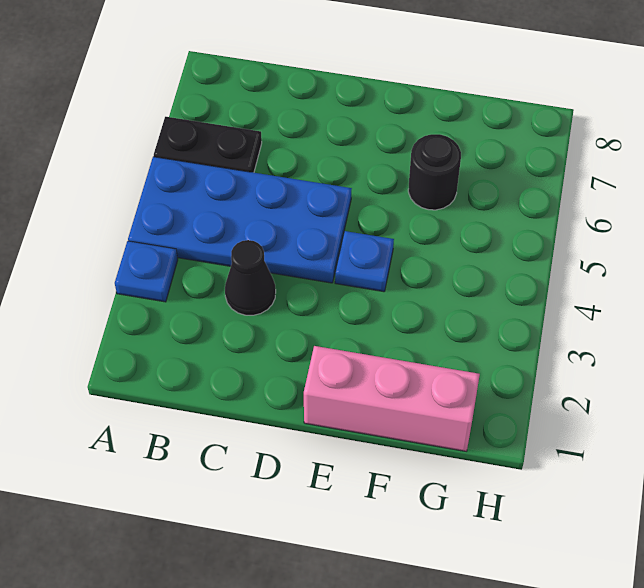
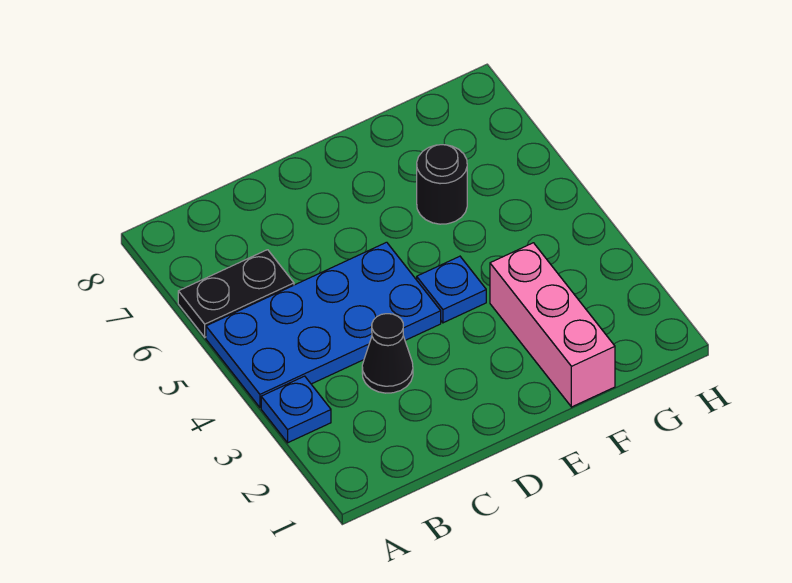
pink brick E1:G1 level 1 -> pink brick F1:F3 level 1

